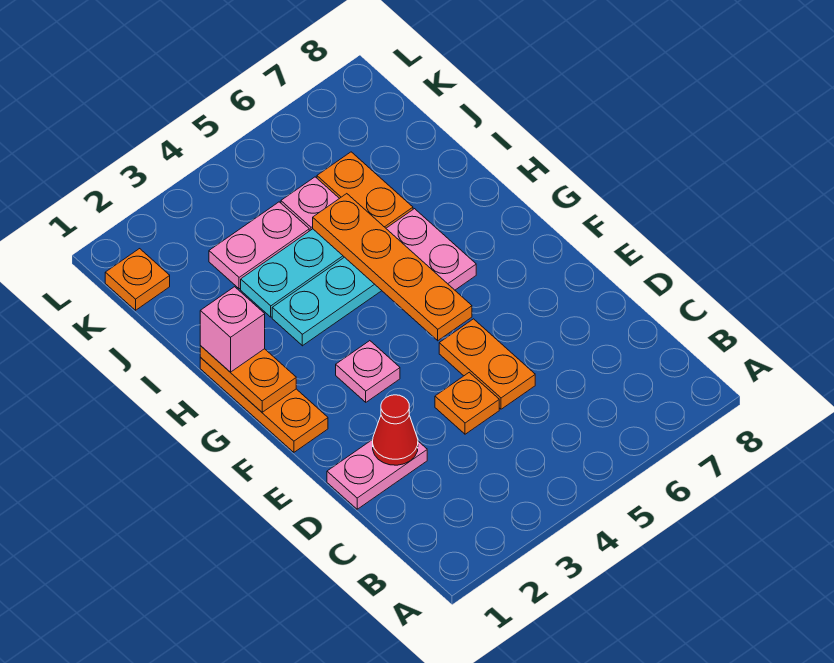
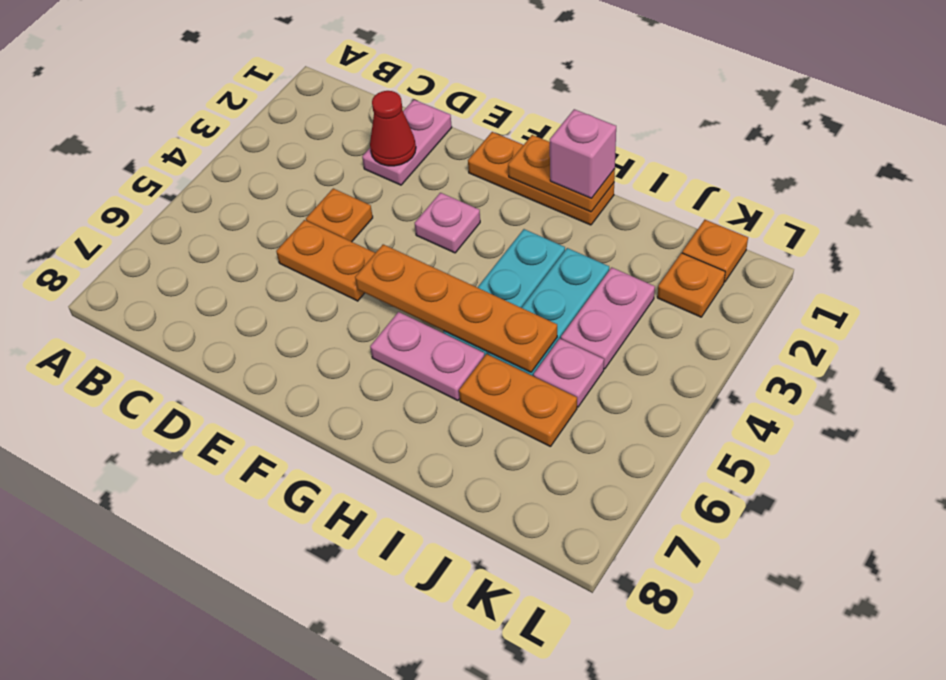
none -> orange plate K2 level 1

